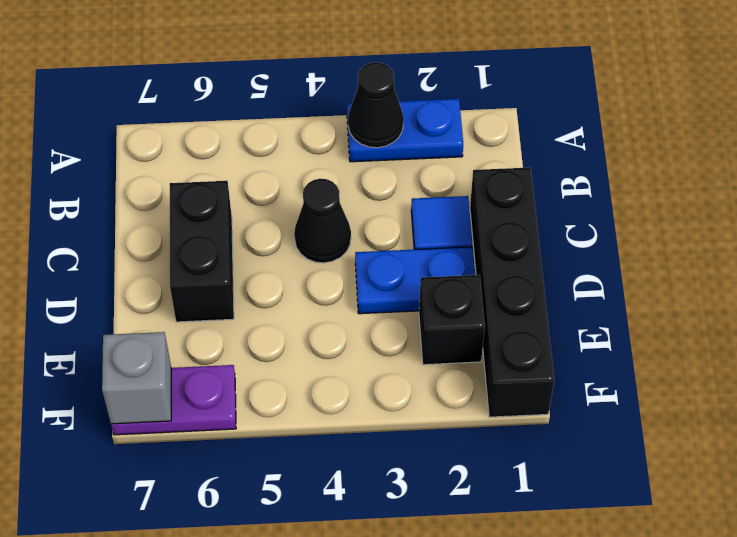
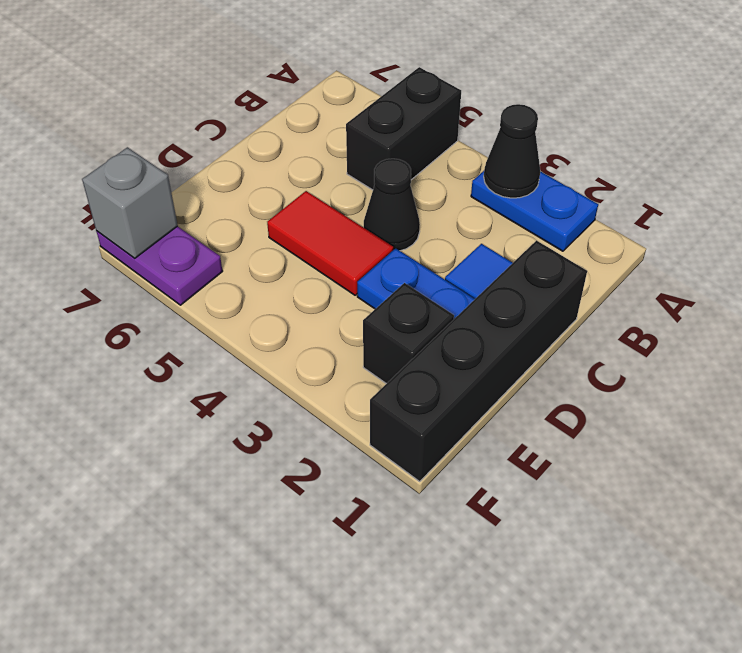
black brick C6:D6 level 1 -> black brick A5:B5 level 1
none -> red tile D4:D5 level 1

